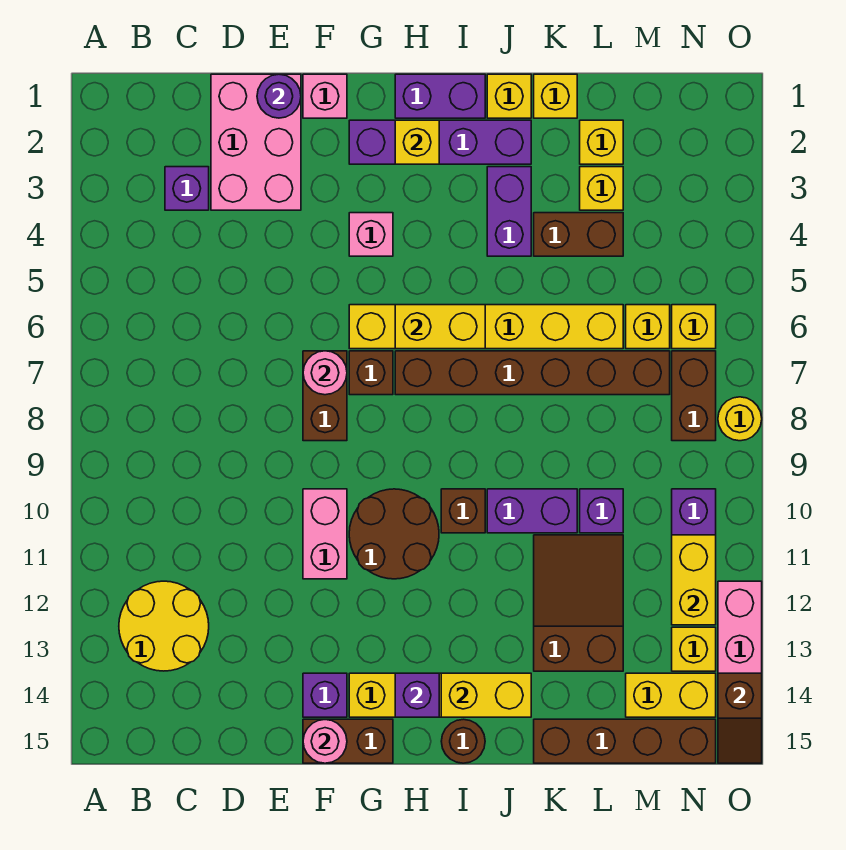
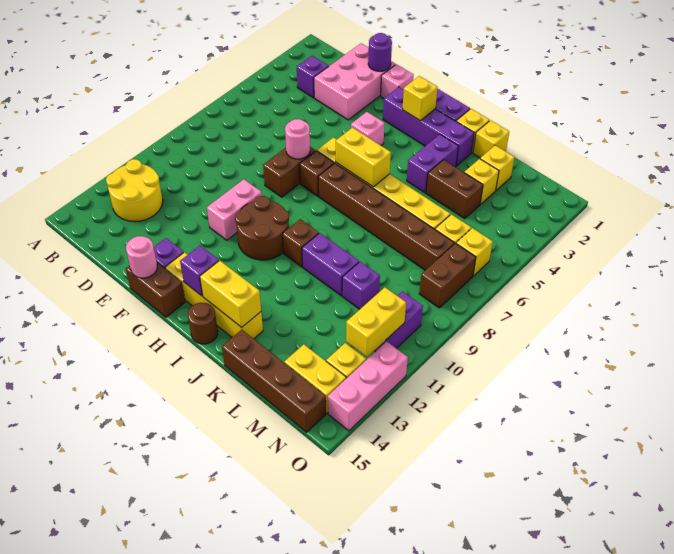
brown slope K11:L13 level 1 top 13 -> none
yellow round brick O8 level 1 -> none
brown slope O14:O15 level 2 top 14 -> none

